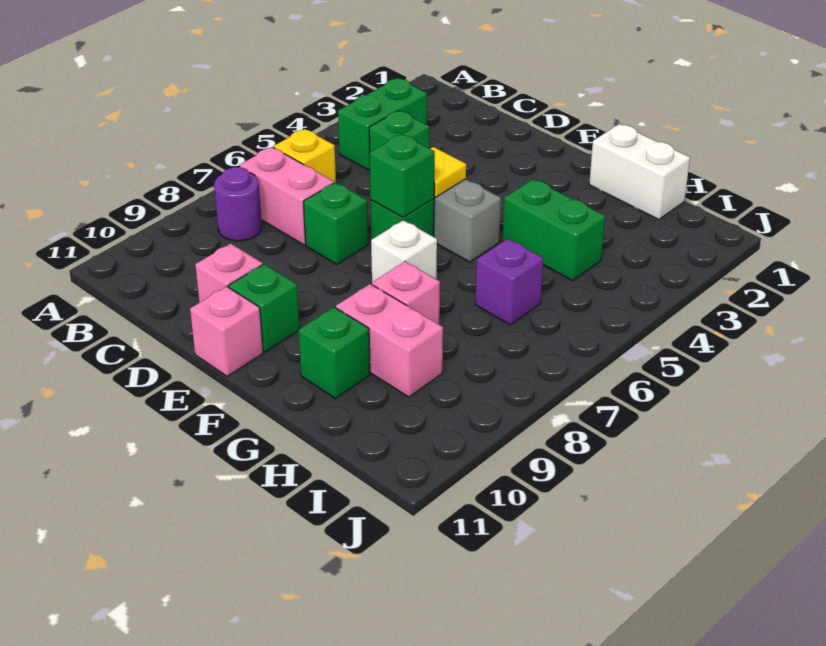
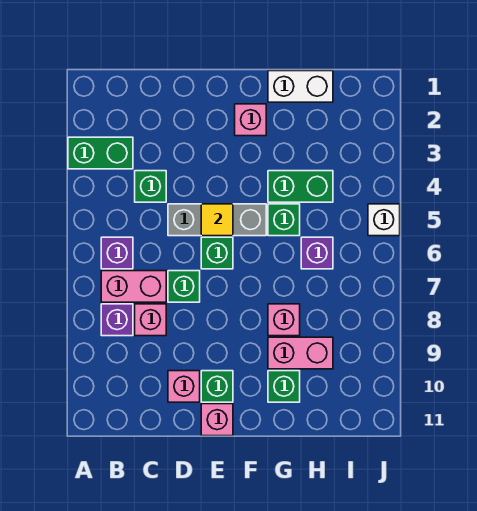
green brick B3:B4 level 1 -> green brick A3:B3 level 1
yellow brick B6 level 1 -> purple brick B6 level 1
purple round brick B8 level 1 -> purple brick B8 level 1
none -> pink brick C8 level 1
green brick E6 level 2 -> green brick G5 level 1
none -> pink brick F2 level 1
white brick F7 level 1 -> white brick J5 level 1

